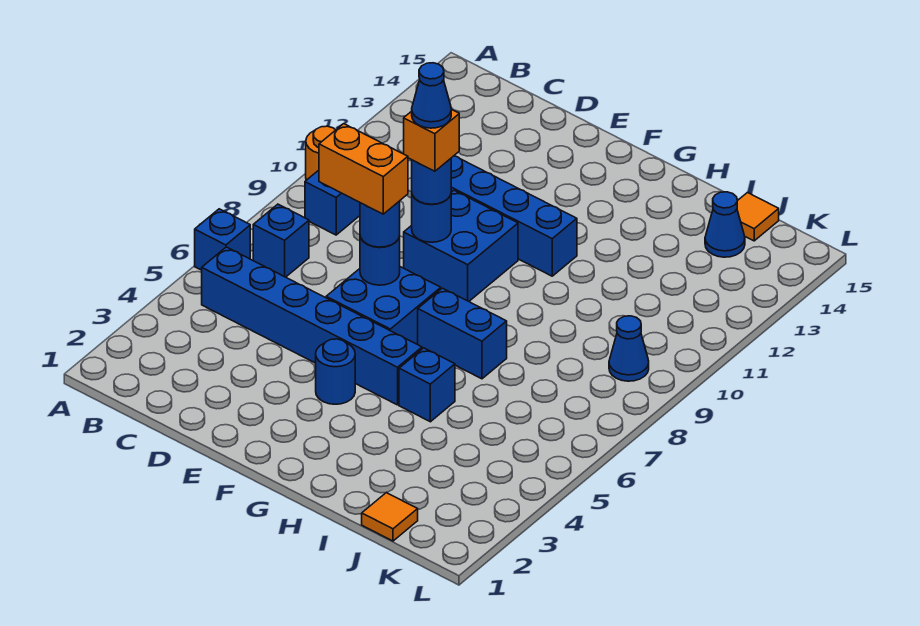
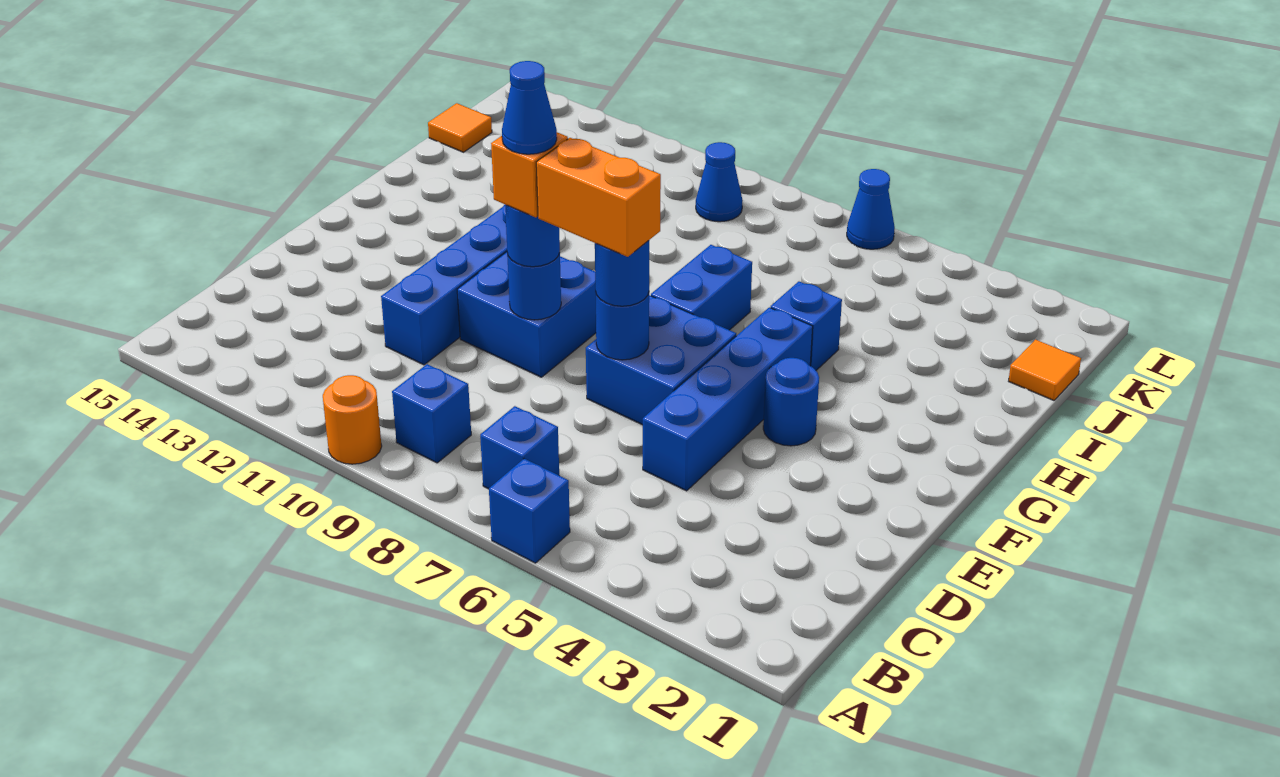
blue brick B5:G5 level 1 -> blue brick D5:G5 level 1
orange brick D7:E7 level 4 -> orange brick E7:E8 level 4
blue cone J14 level 1 -> blue cone L6 level 1

